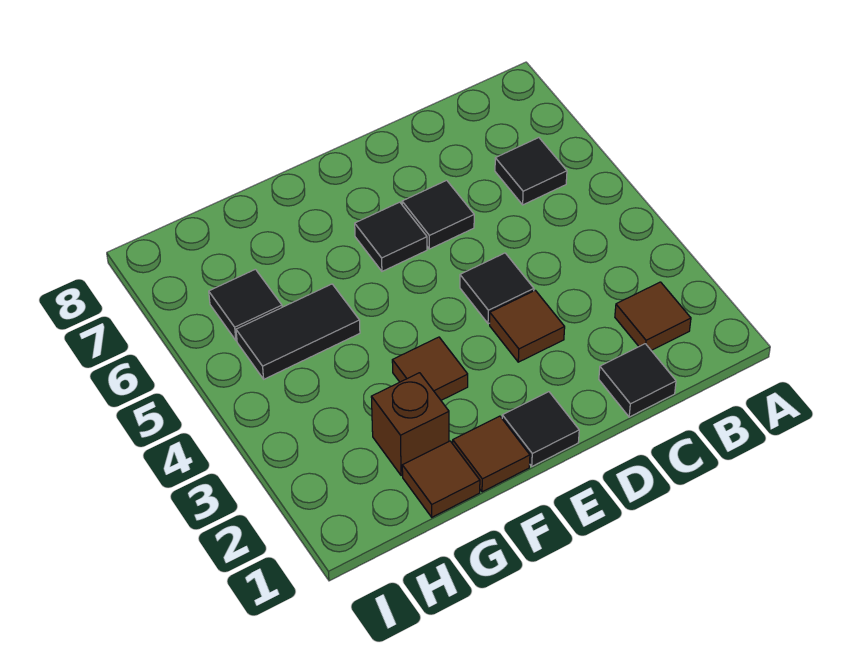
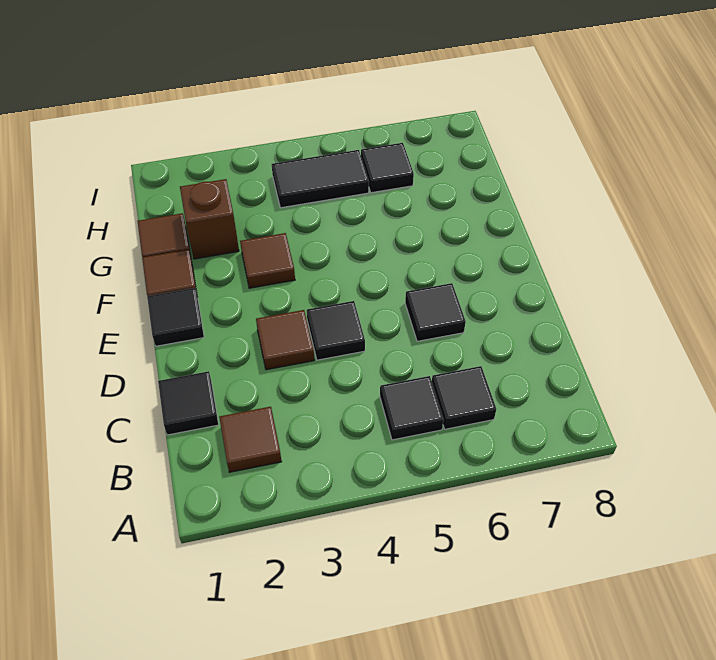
black tile E6 level 1 -> black tile B5 level 1
black tile G5:H5 level 1 -> black tile H4:H5 level 1

